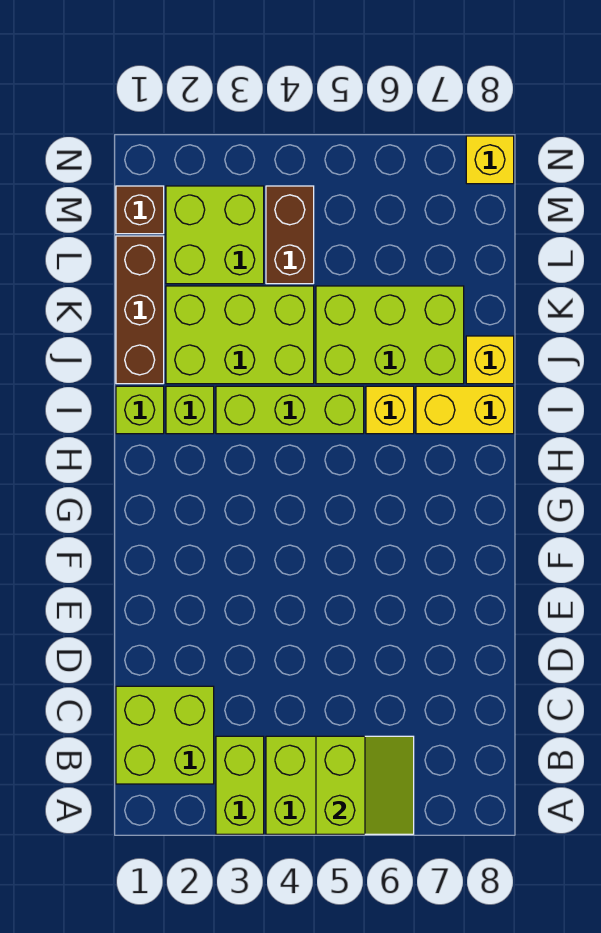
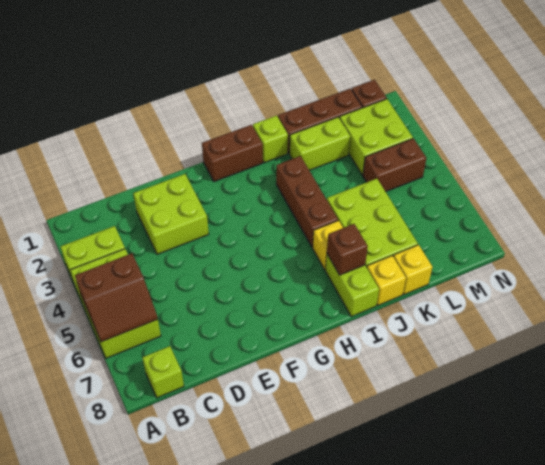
lime slope A5:B6 level 2 top 5 -> brown slope A5:B6 level 2 top 5
lime brick B1:C2 level 1 -> lime brick D2:E3 level 1
none -> brown brick G1:H1 level 1
lime brick I2 level 1 -> lime brick B8 level 1
lime brick I3:I5 level 1 -> brown brick I3:I5 level 1
yellow brick I7:I8 level 1 -> lime brick I7:I8 level 1
none -> brown brick I7 level 2
lime brick J2:K4 level 1 -> lime brick J2:K2 level 1
yellow brick N8 level 1 -> yellow brick K8 level 1

